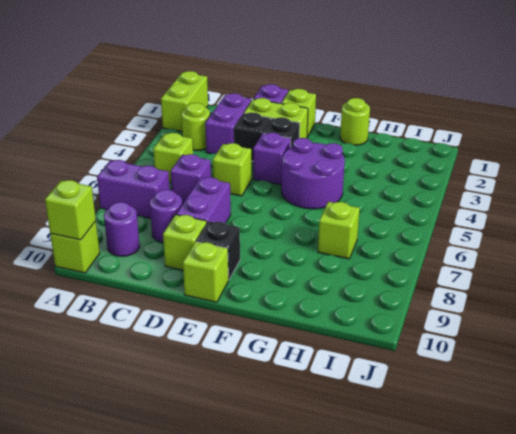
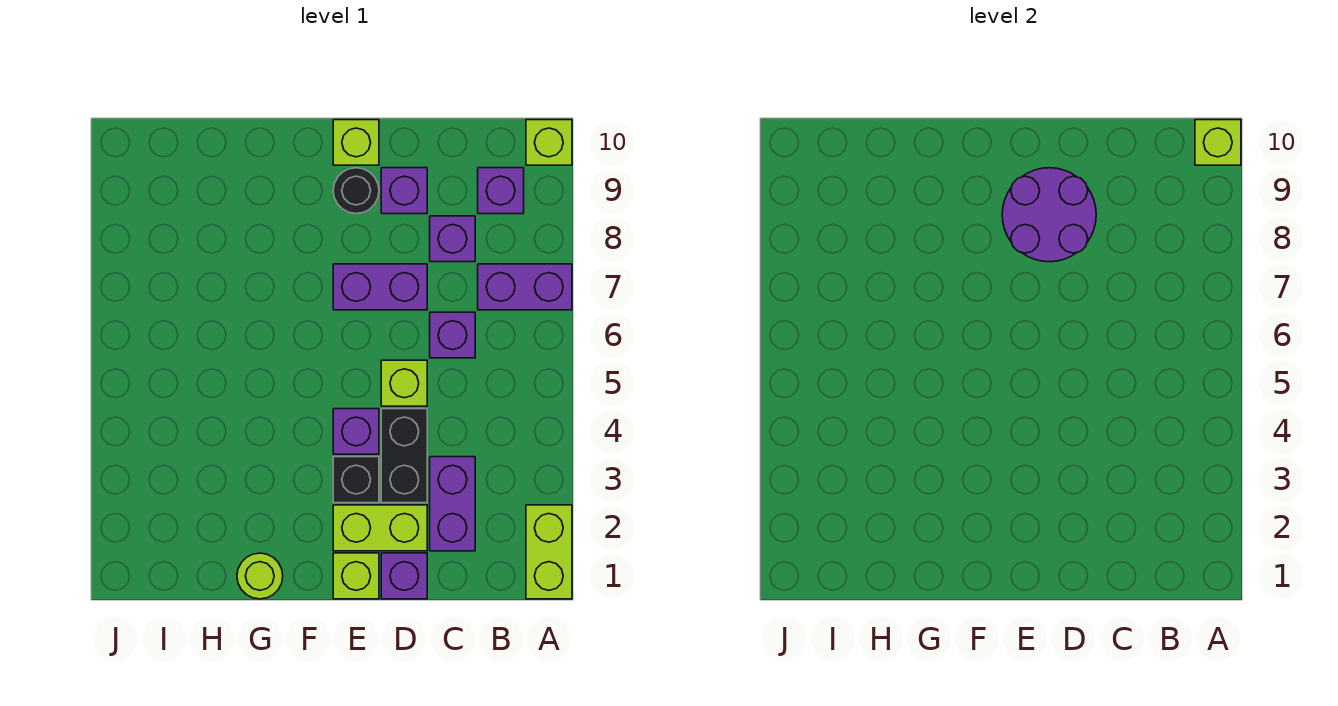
lime round brick B3 level 1 -> none
lime brick B5 level 1 -> none
purple round brick B9 level 1 -> purple brick B9 level 1
purple round brick C8 level 1 -> purple brick C8 level 1
black brick D3 level 1 -> black brick D3:D4 level 1
purple brick D7:D8 level 1 -> purple brick D7:E7 level 1
lime brick D9 level 1 -> purple brick D9 level 1
black brick E9 level 1 -> black round brick E9 level 1
purple round brick F4:G5 level 1 -> purple round brick D8:E9 level 2
lime brick H7 level 1 -> none

